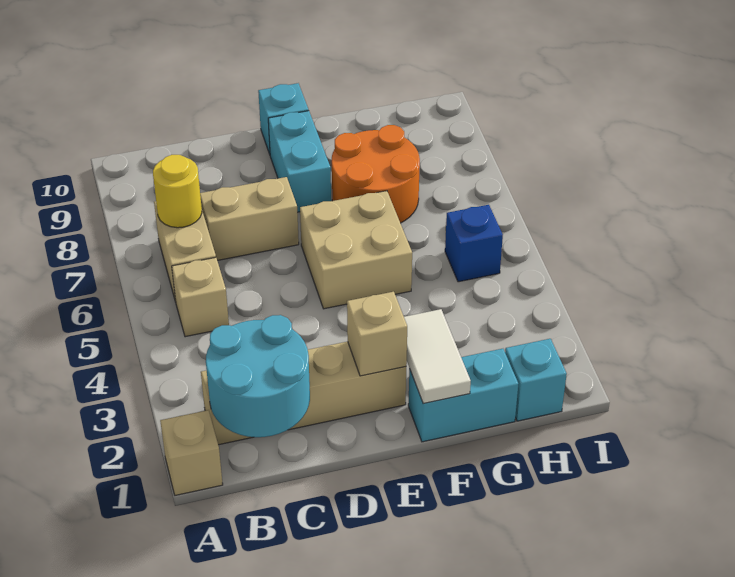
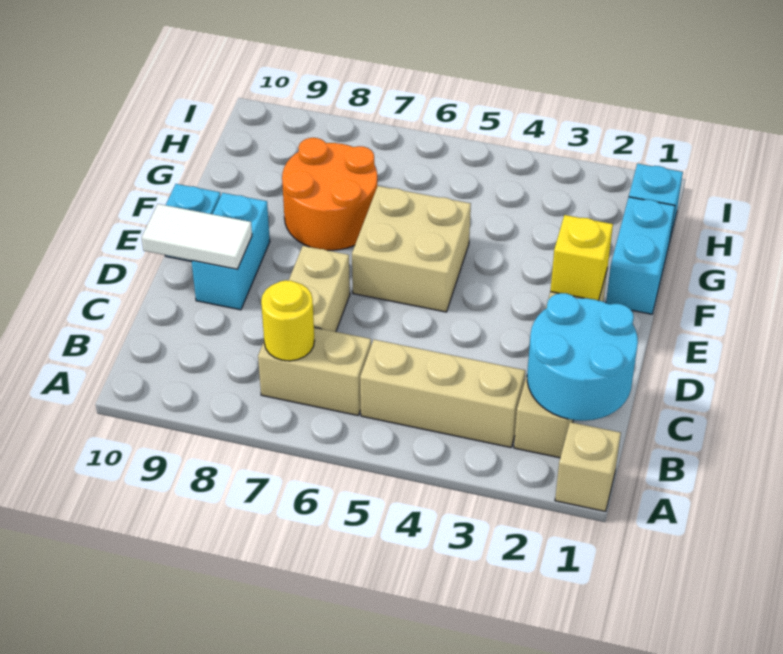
tan brick B5 level 1 -> tan brick B3:B5 level 1
tan brick E2 level 2 -> yellow brick E2 level 2
cyan brick E8:E9 level 1 -> cyan brick D9:E9 level 1
white tile F1:F2 level 2 -> white tile D9:D10 level 2
blue brick H5 level 1 -> none

